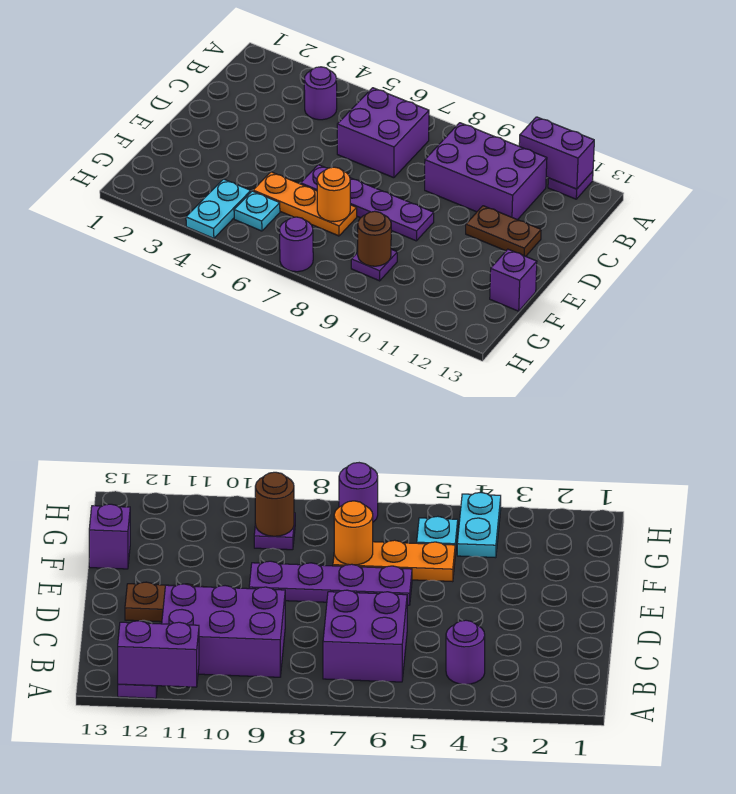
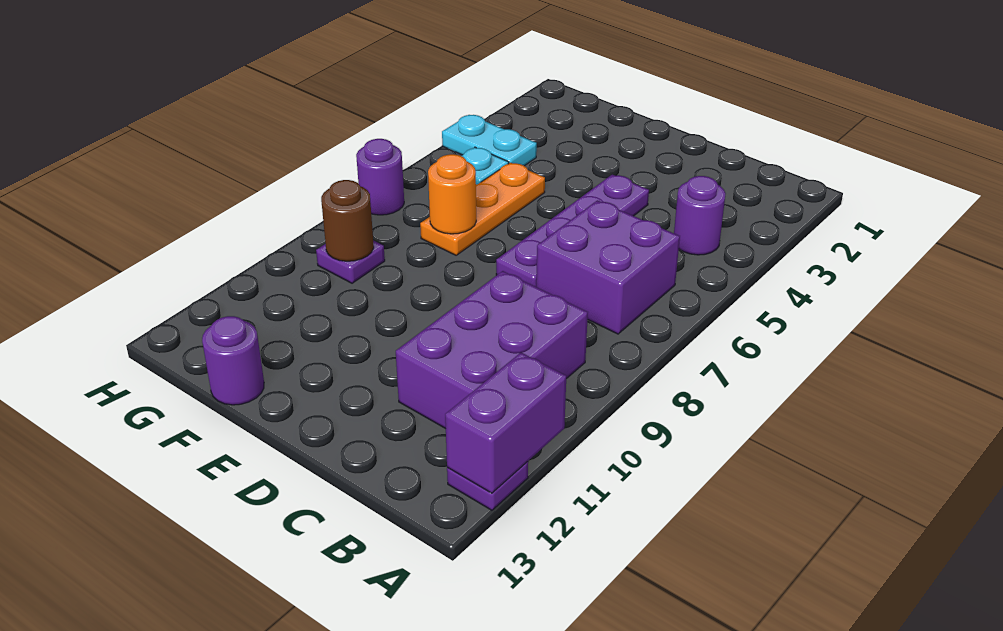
brown plate D11:D12 level 1 -> none
purple plate E6:E9 level 1 -> purple plate D4:D7 level 1
purple brick F13 level 1 -> purple round brick F13 level 1

